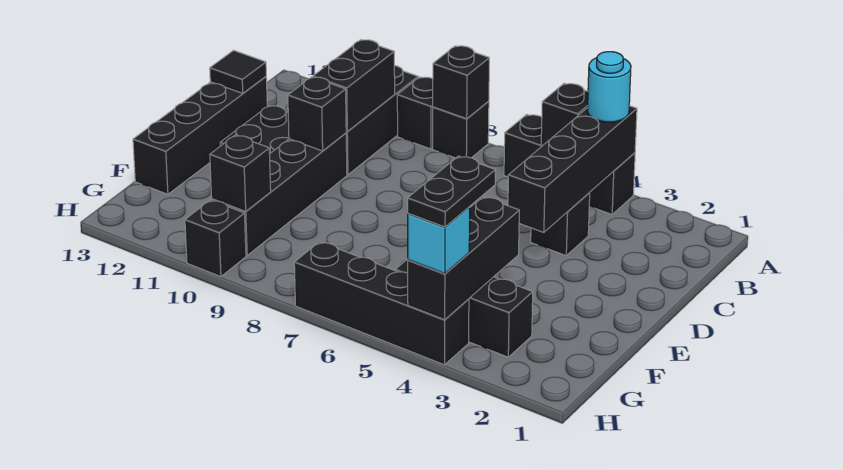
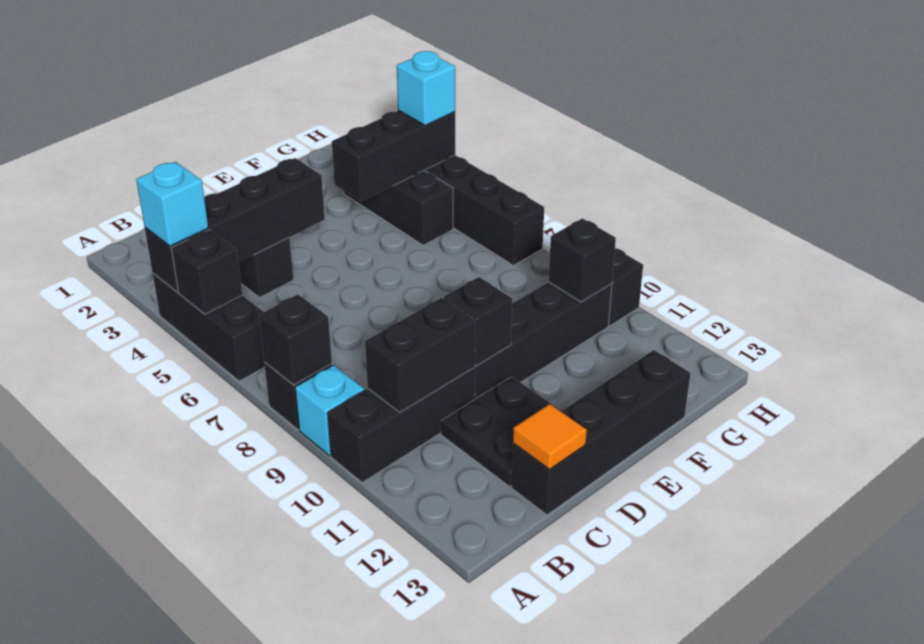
cyan round brick A4 level 3 -> cyan brick A4 level 3
black brick A9 level 1 -> cyan brick A9 level 1
black tile C13 level 2 -> orange tile C13 level 2
black plate G4:H4 level 4 -> none

